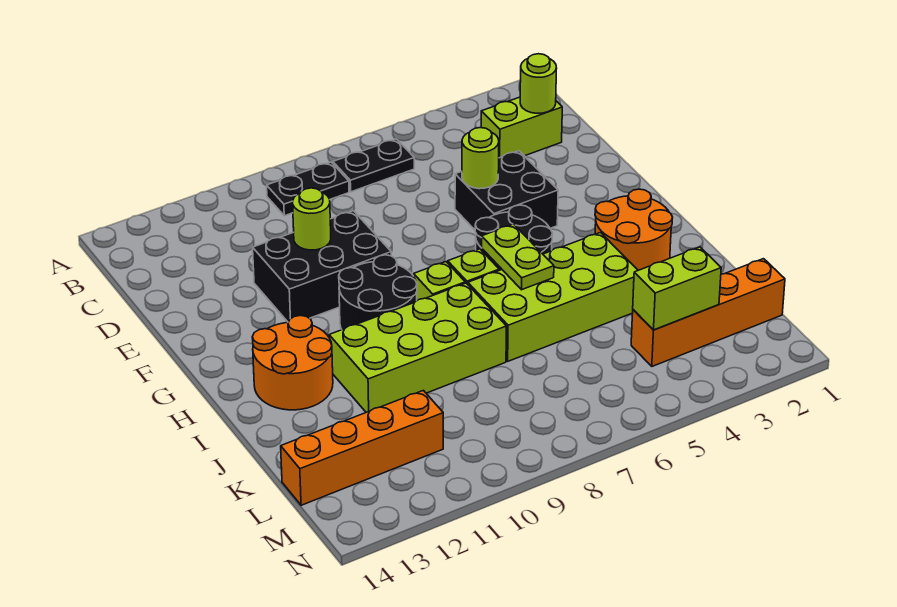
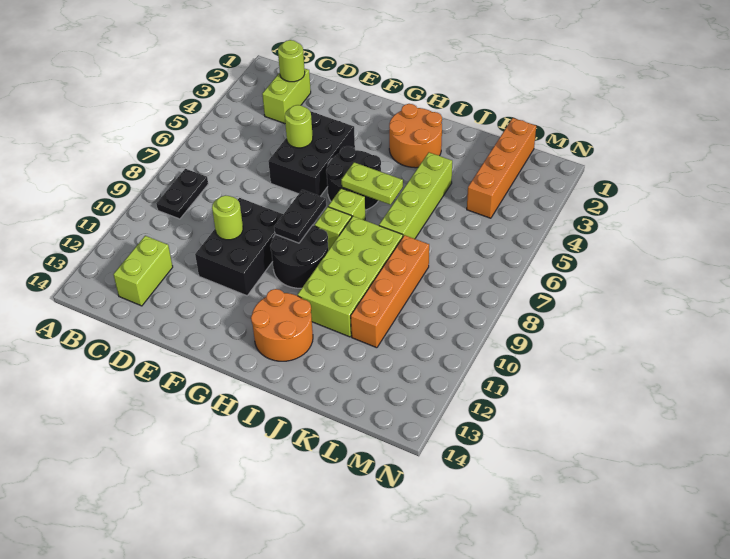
black plate B6:B7 level 1 -> black plate G8:G9 level 2
black brick E4:F5 level 1 -> black brick E4:F6 level 1
lime brick I4:J7 level 1 -> lime brick J4:J7 level 1
lime brick L3:L4 level 2 -> lime brick C12:C13 level 1
orange brick L11:L14 level 1 -> orange brick K8:K11 level 1

